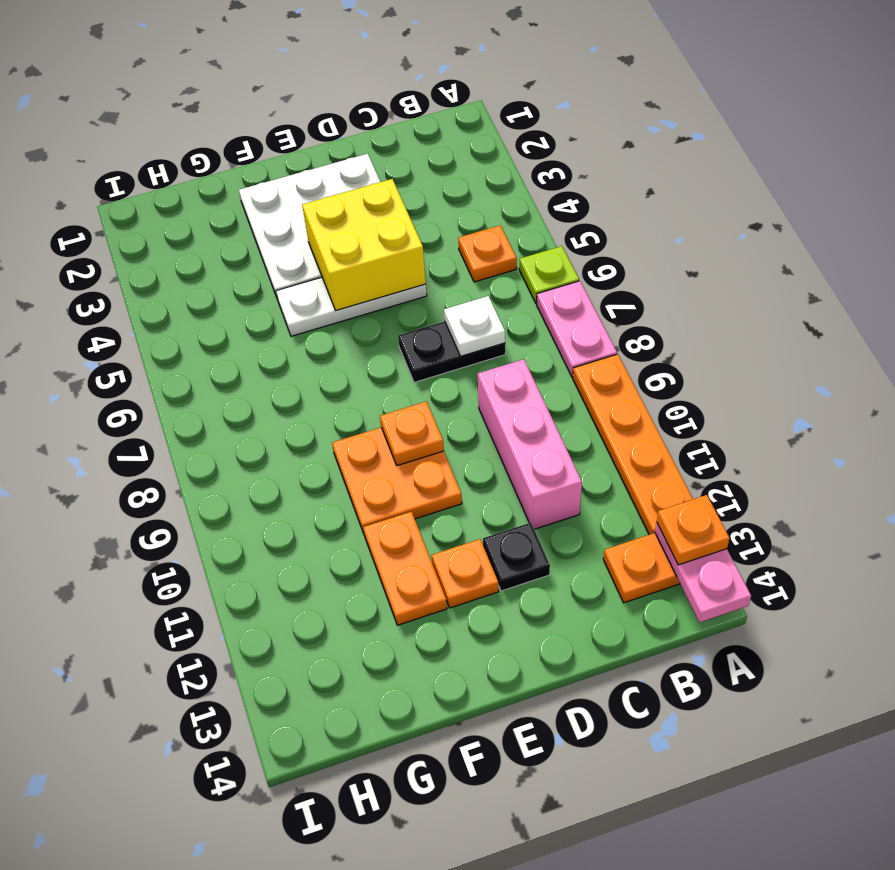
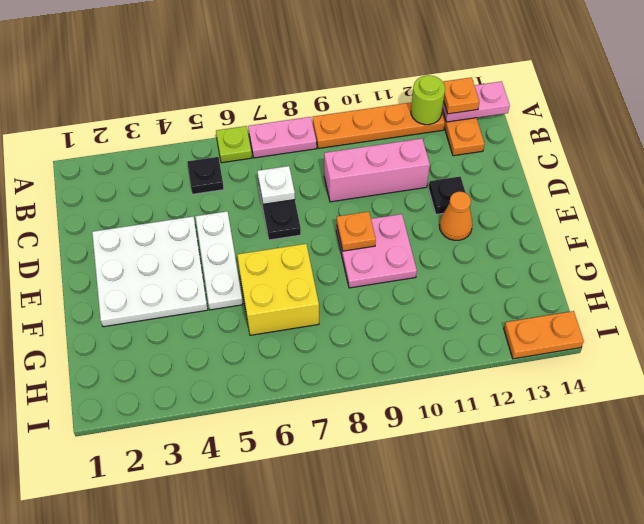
none -> lime round brick A12 level 2
orange plate B5 level 1 -> black plate B5 level 1
yellow brick D4:E5 level 2 -> yellow brick F6:G7 level 1
orange plate E9:F10 level 1 -> pink plate E9:F10 level 1
orange plate E12 level 1 -> orange cone E12 level 1
orange plate F11:F12 level 1 -> orange plate I13:I14 level 1

